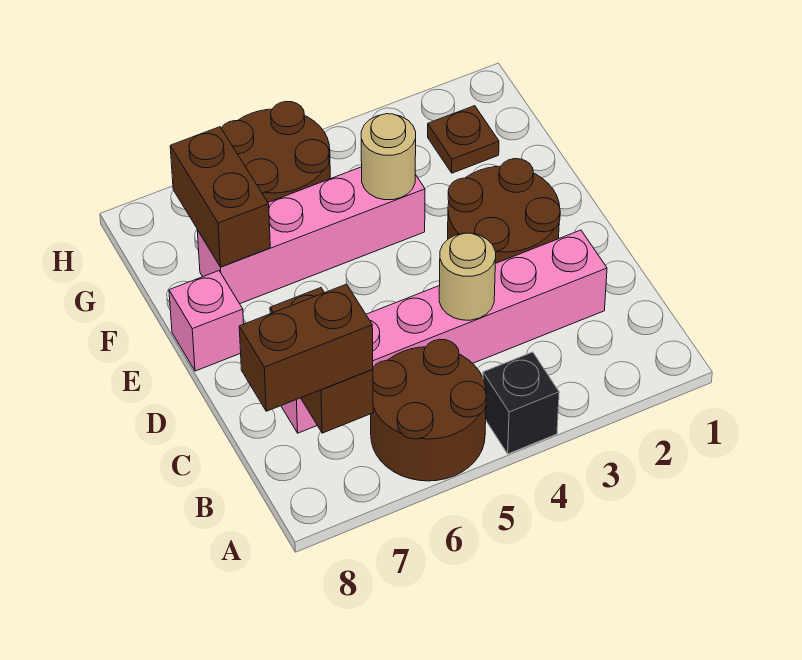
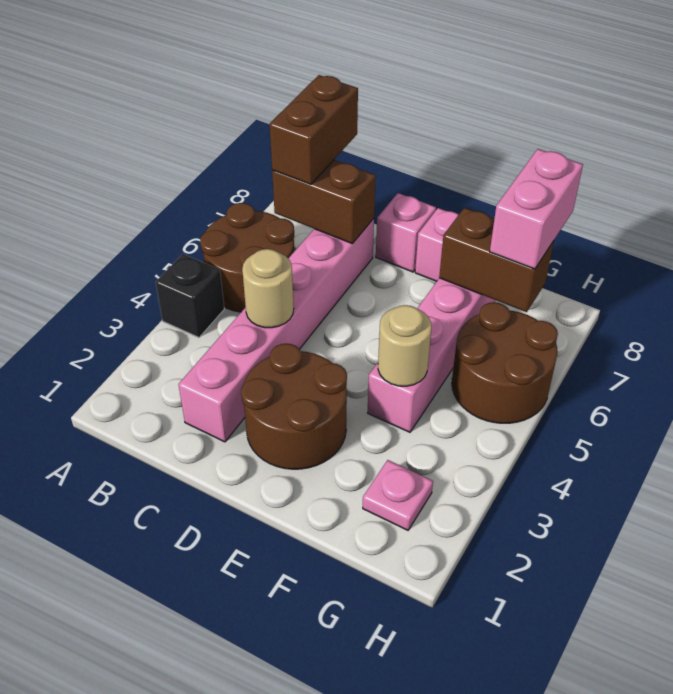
none -> pink brick D8 level 1
brown plate G2 level 1 -> pink plate G2 level 1
none -> pink brick G7:G8 level 3

